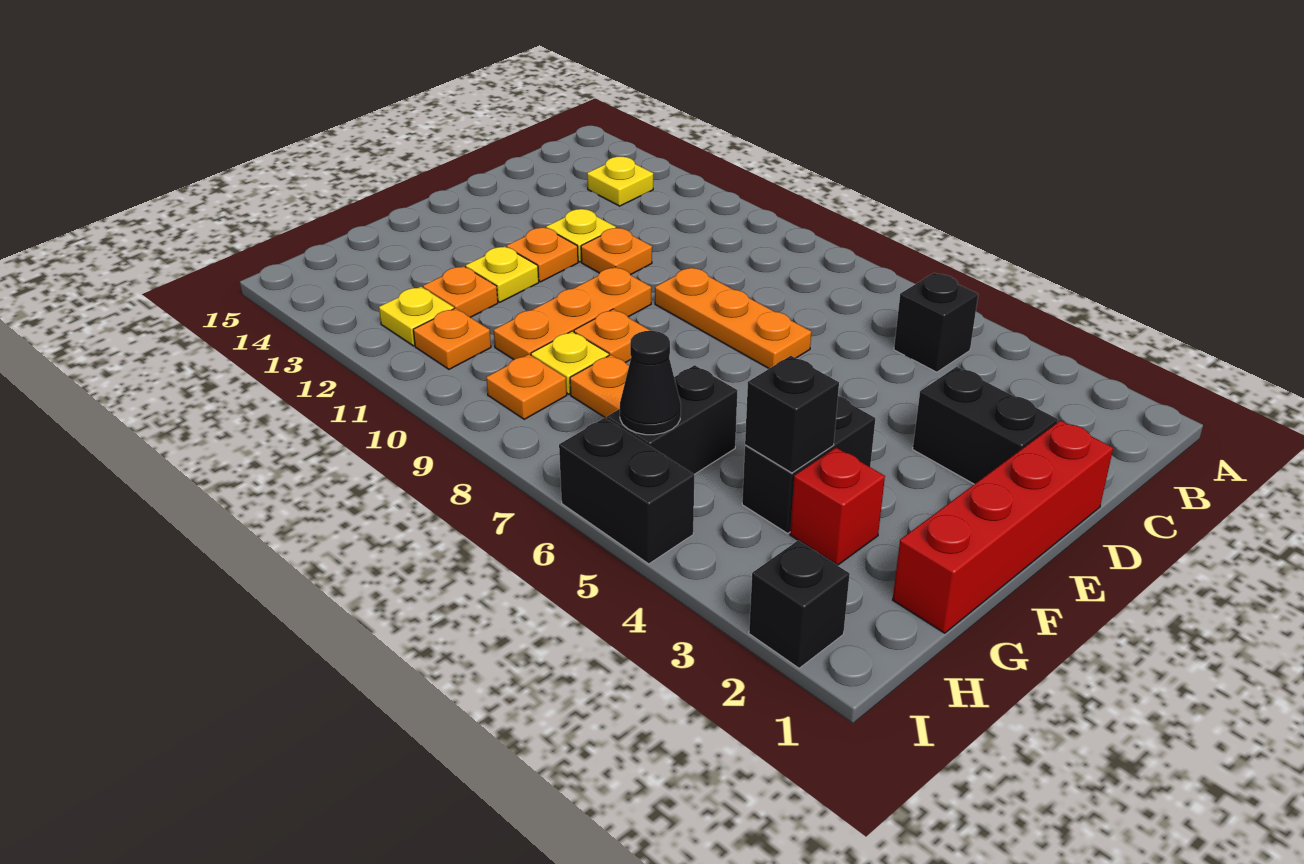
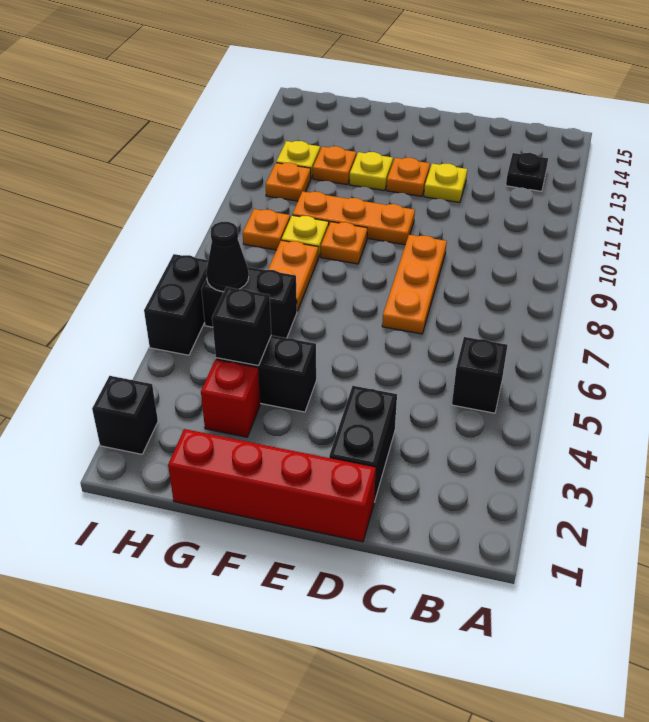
yellow plate B13 level 1 -> black plate B13 level 1
orange plate D11 level 1 -> none

